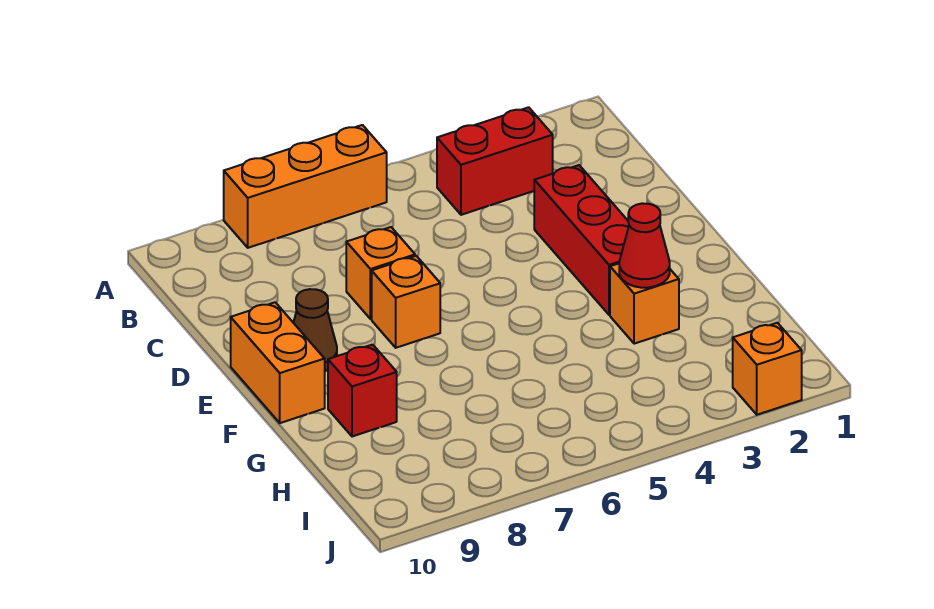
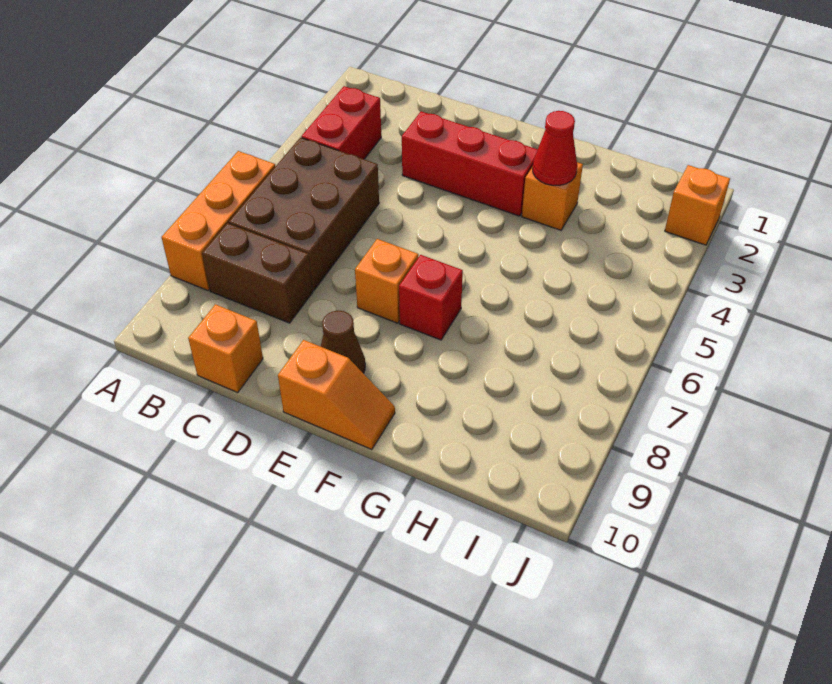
none -> brown brick B5:C7 level 1
none -> brown brick B8:C8 level 1
orange brick D7 level 1 -> orange brick C10 level 1
orange brick E10:F10 level 1 -> orange slope E10:F10 level 1 top E
red brick G9 level 1 -> red brick F7 level 1

